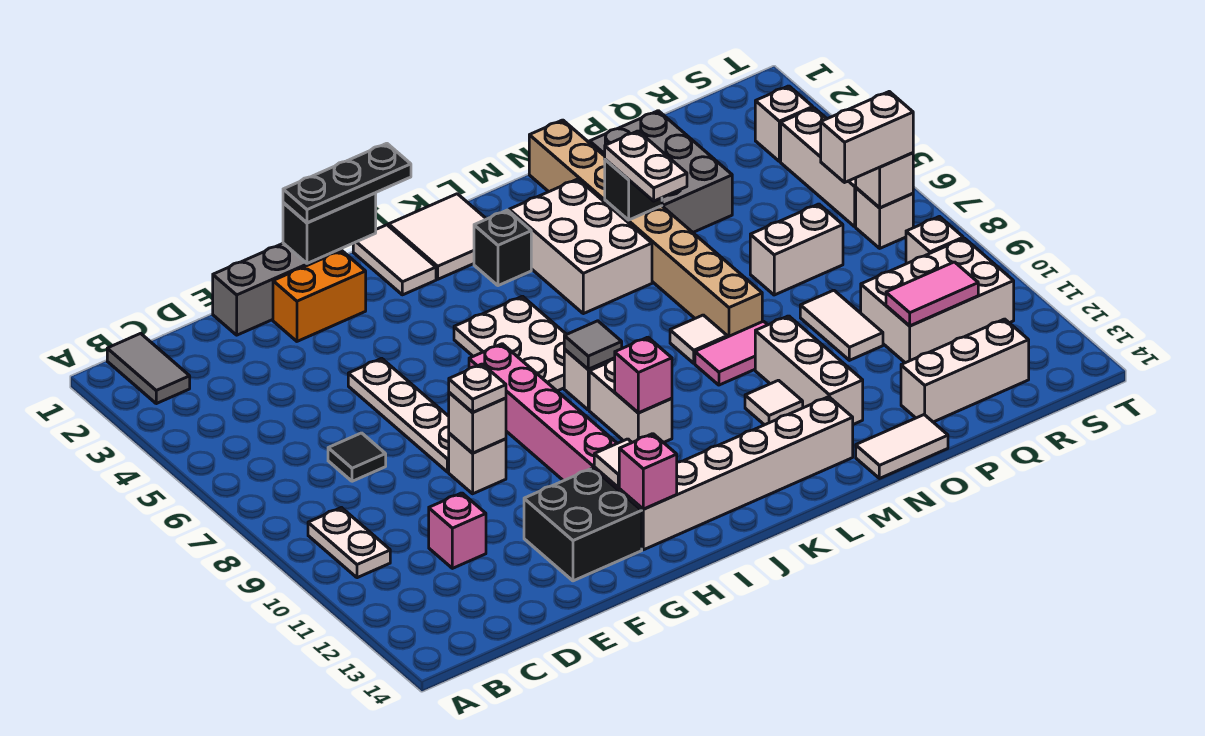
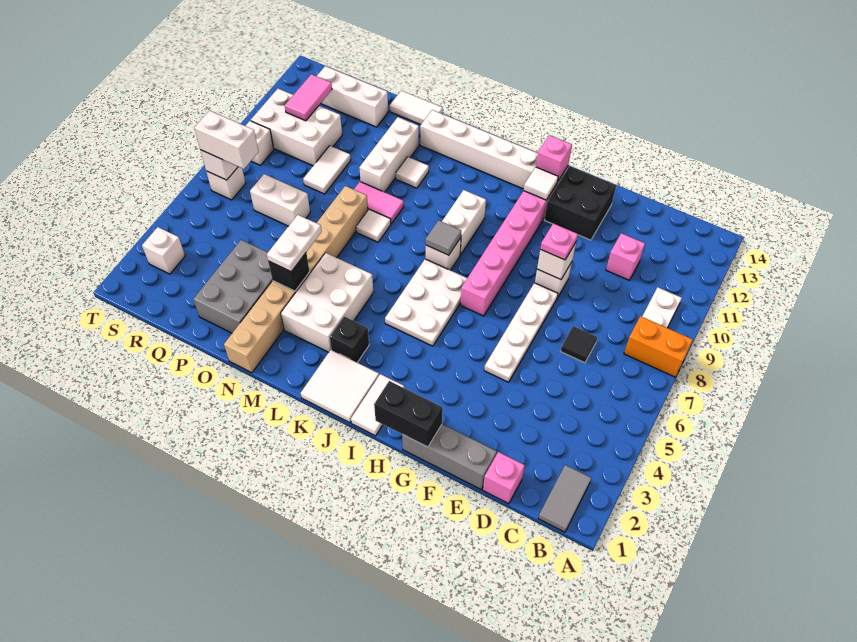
orange brick F2:G2 level 1 -> orange brick A8:B8 level 1
white plate F9 level 3 -> pink plate F9 level 3
black plate G1:I1 level 3 -> none
pink brick J10 level 2 -> pink brick D1 level 1
pink tile Q11:R11 level 2 -> pink tile R11:R12 level 2
white brick S4:S6 level 1 -> none

